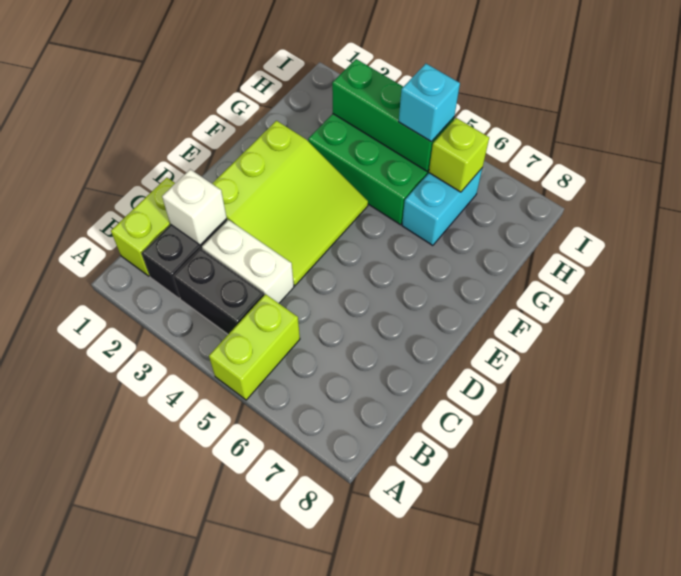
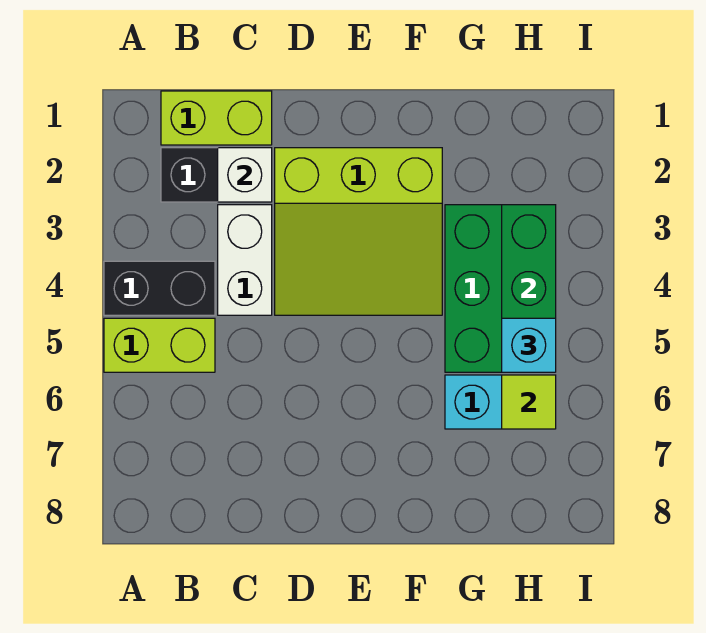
black brick B3:B4 level 1 -> black brick A4:B4 level 1
lime brick H6 level 2 -> lime tile H6 level 2

